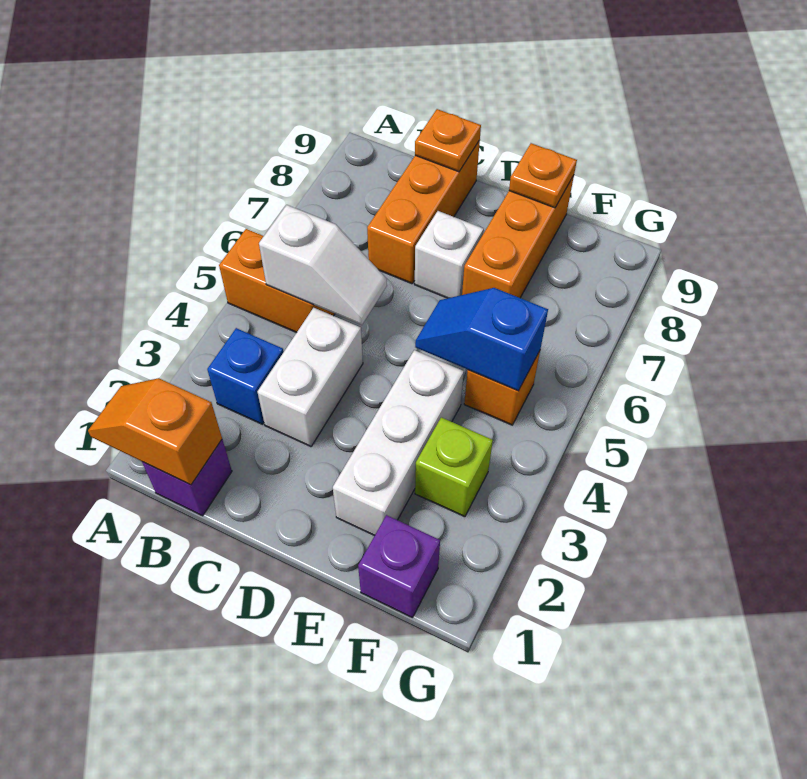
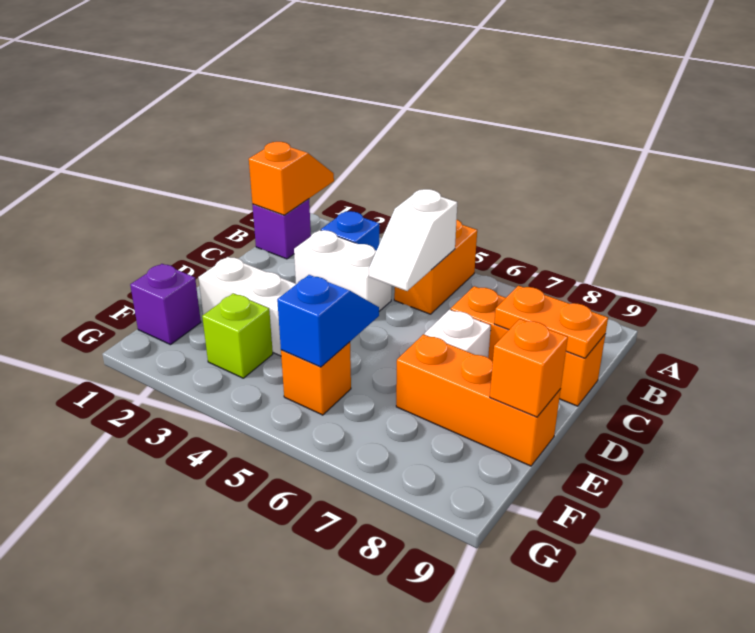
orange plate C9 level 2 -> orange plate C8:C9 level 2
orange plate E9 level 2 -> orange brick E9 level 2

